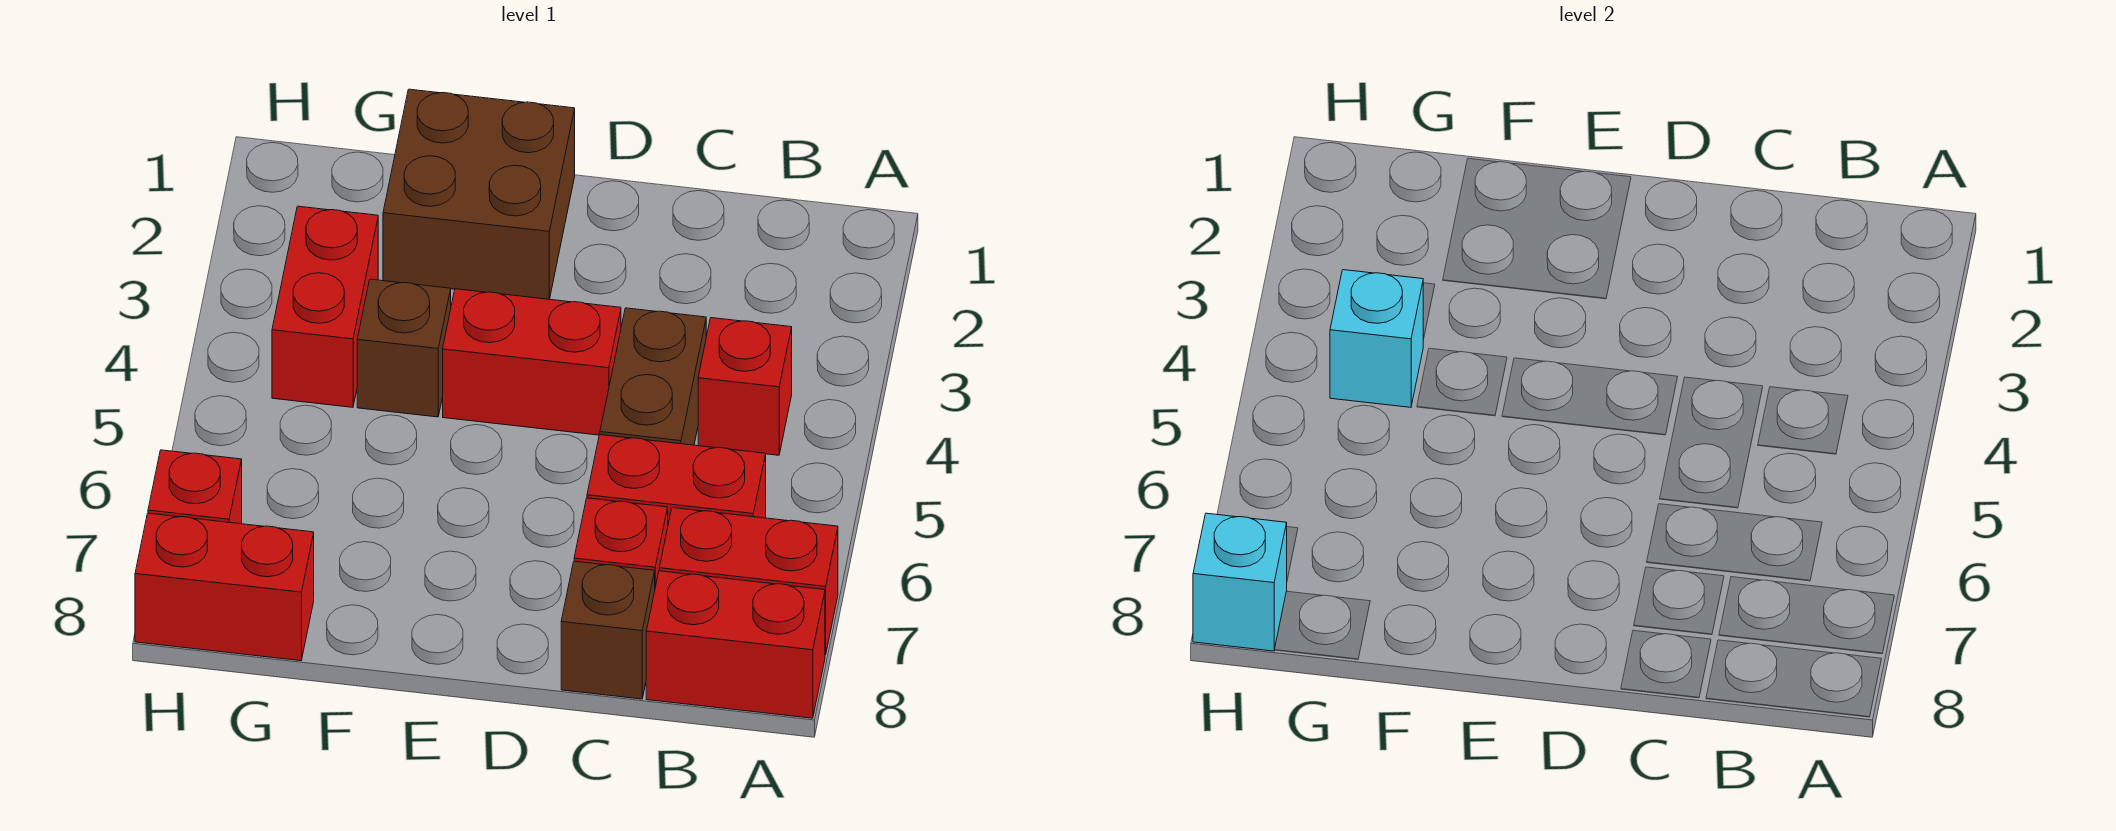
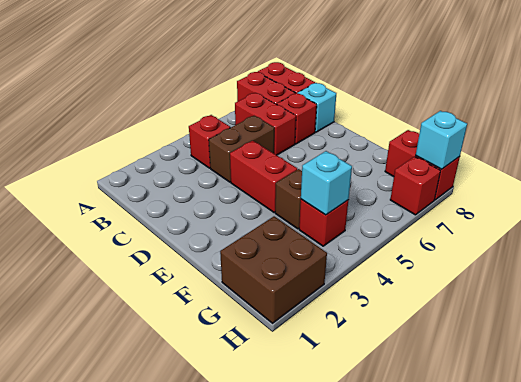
brown brick C8 level 1 -> cyan brick C8 level 1
brown brick E1:F2 level 1 -> brown brick G1:H2 level 1
red brick G3:G4 level 1 -> red brick G4 level 1

